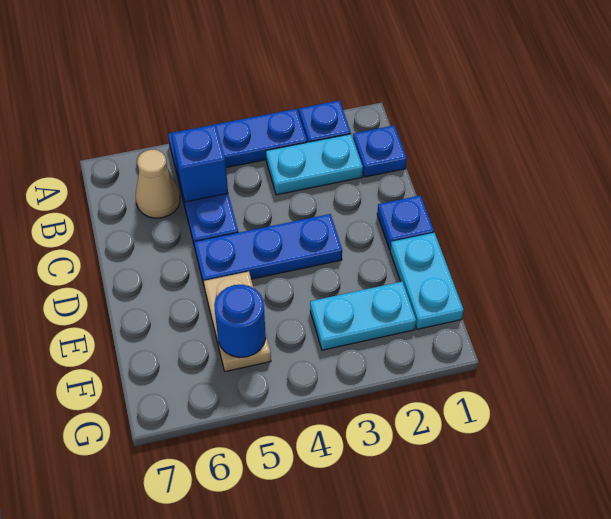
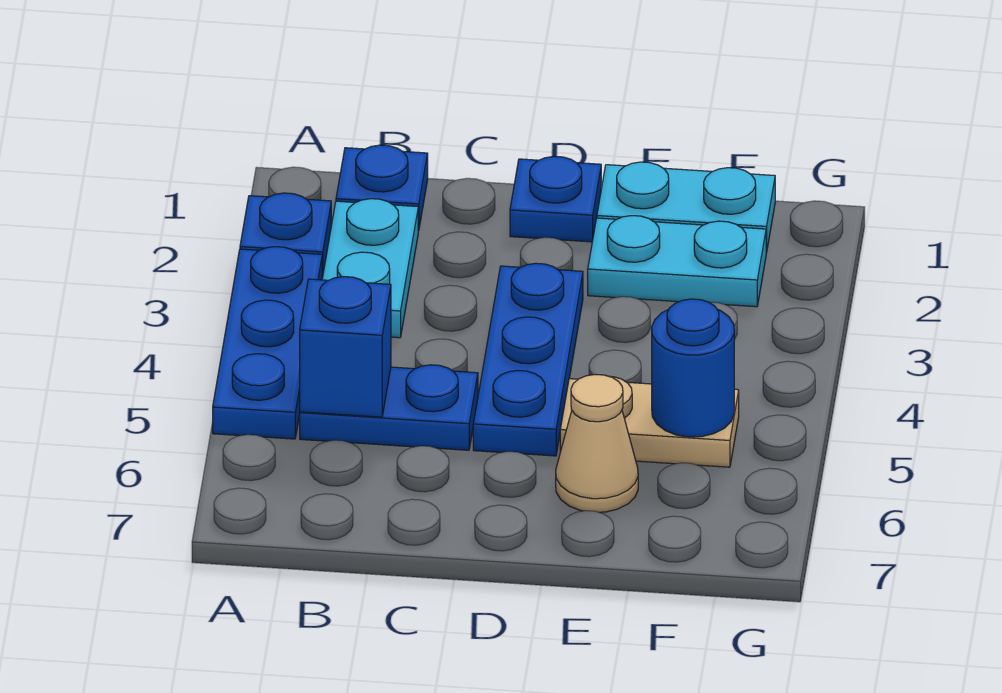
tan cone B6 level 1 -> tan cone E6 level 1
cyan plate F2:F3 level 1 -> cyan plate E2:F2 level 1

